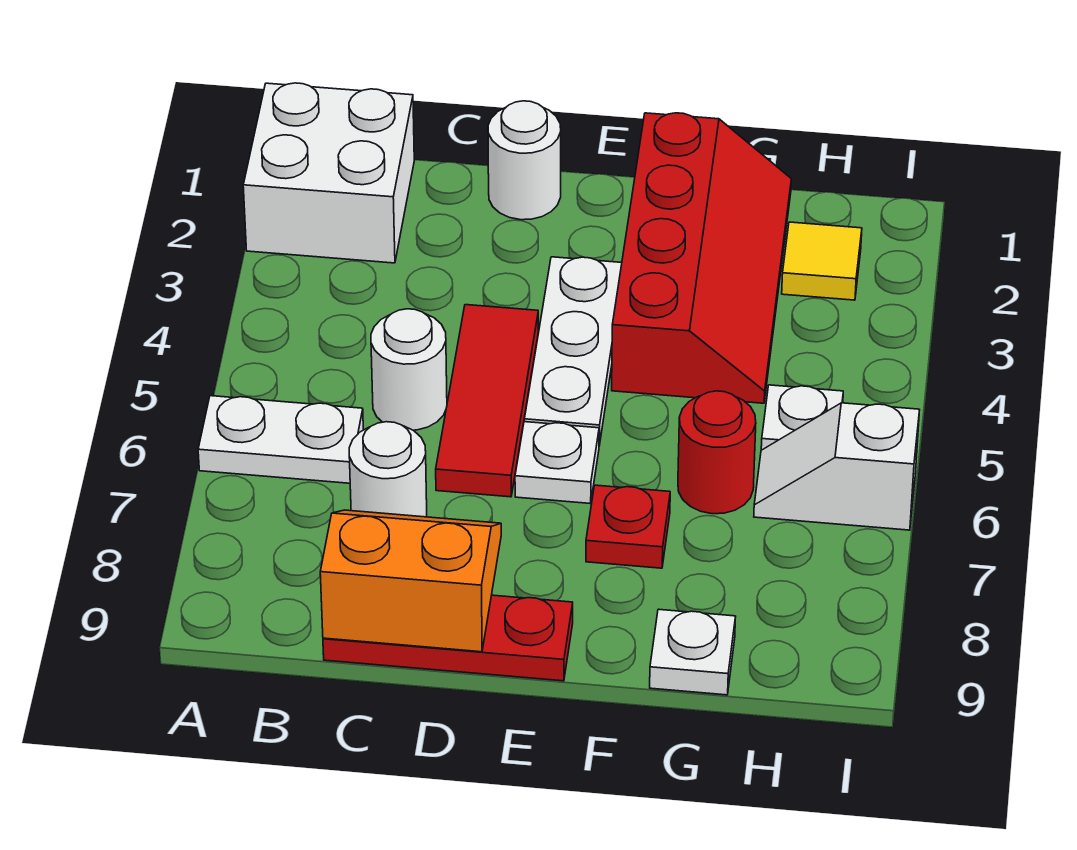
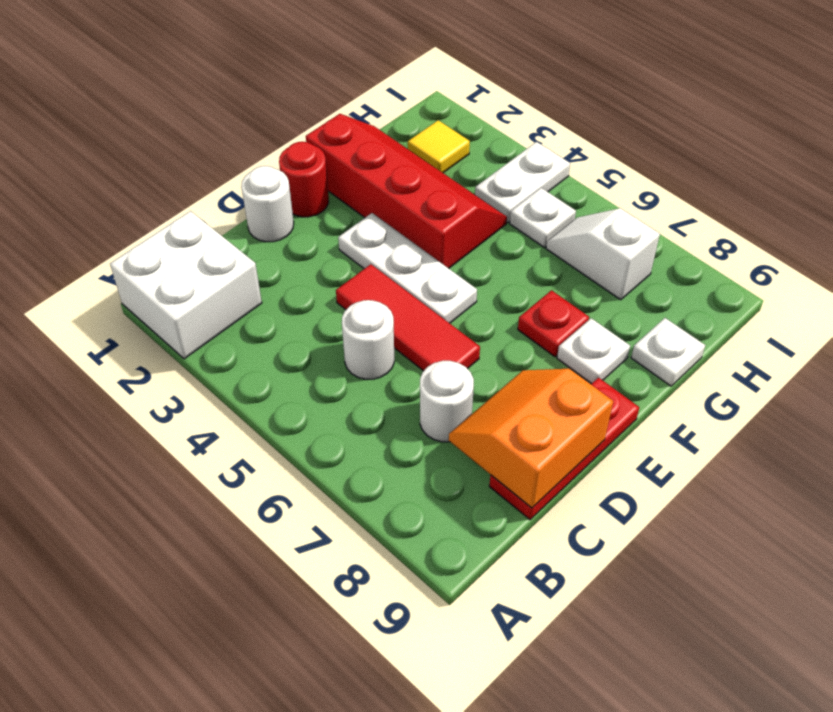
white plate A6:B6 level 1 -> white plate H4:I4 level 1
white plate E6 level 1 -> white plate F8 level 1
red round brick G6 level 1 -> red round brick E1 level 1
white slope H6:I6 level 1 top I -> white slope H6:H7 level 1 top 7

